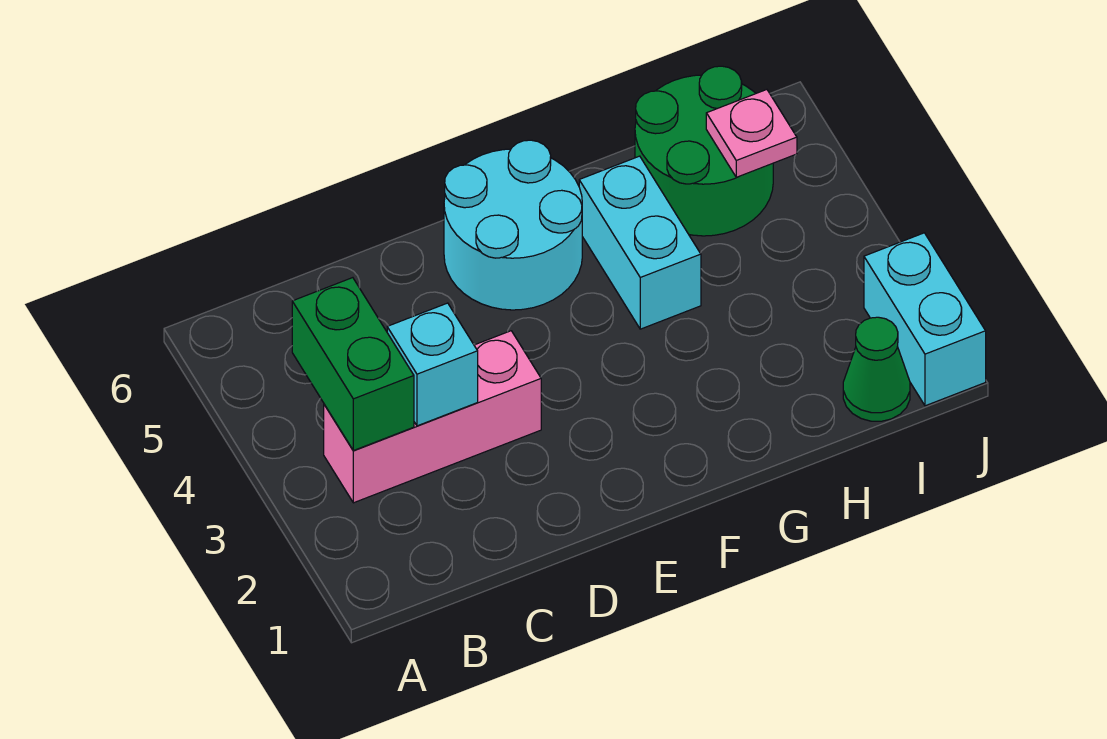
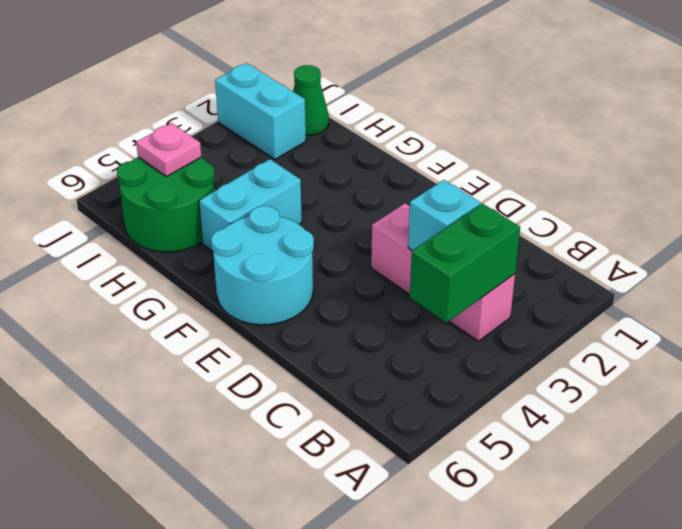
cyan brick J1:J2 level 1 -> cyan brick I2:J2 level 1

